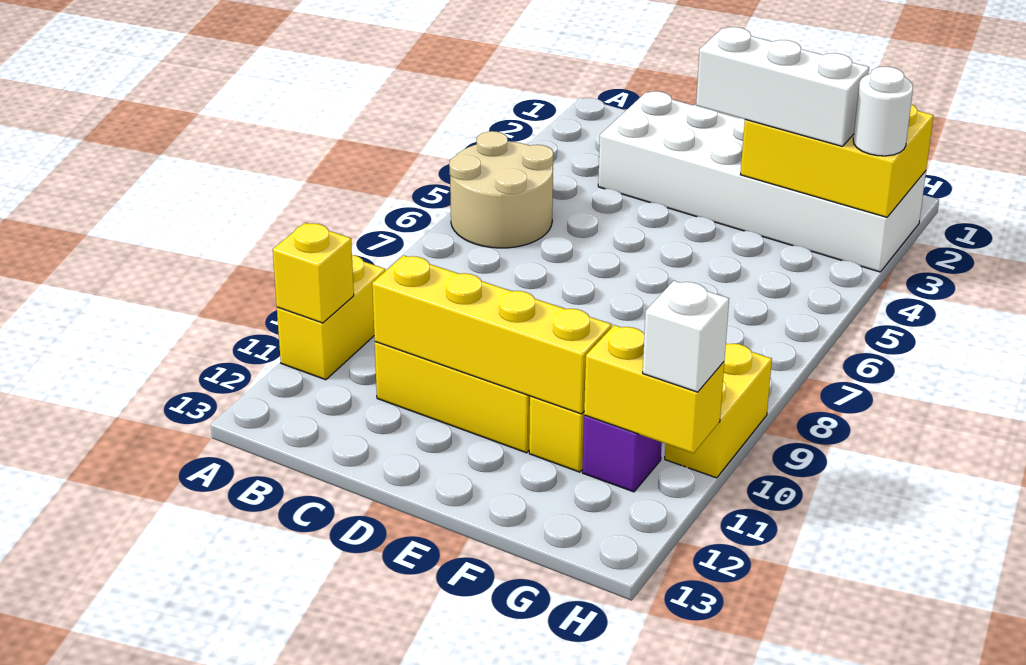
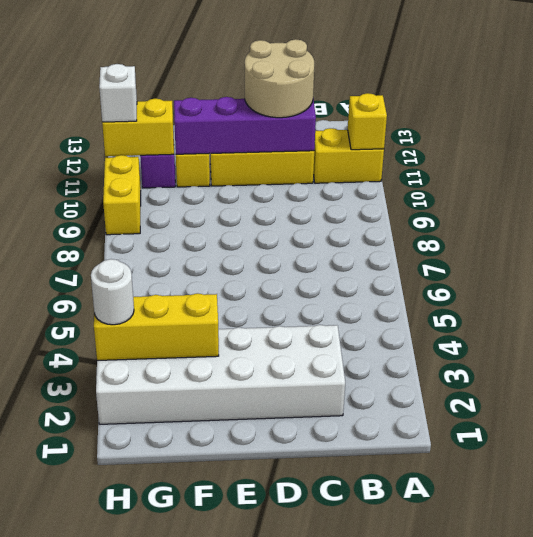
tan round brick A5:B6 level 1 -> tan round brick C11:D12 level 3
yellow brick A10:A11 level 1 -> yellow brick A11:B11 level 1
yellow brick C11:F11 level 2 -> purple brick C11:F11 level 2
white brick E3:G3 level 3 -> none
yellow brick F2:H3 level 2 -> yellow brick F3:H3 level 2

